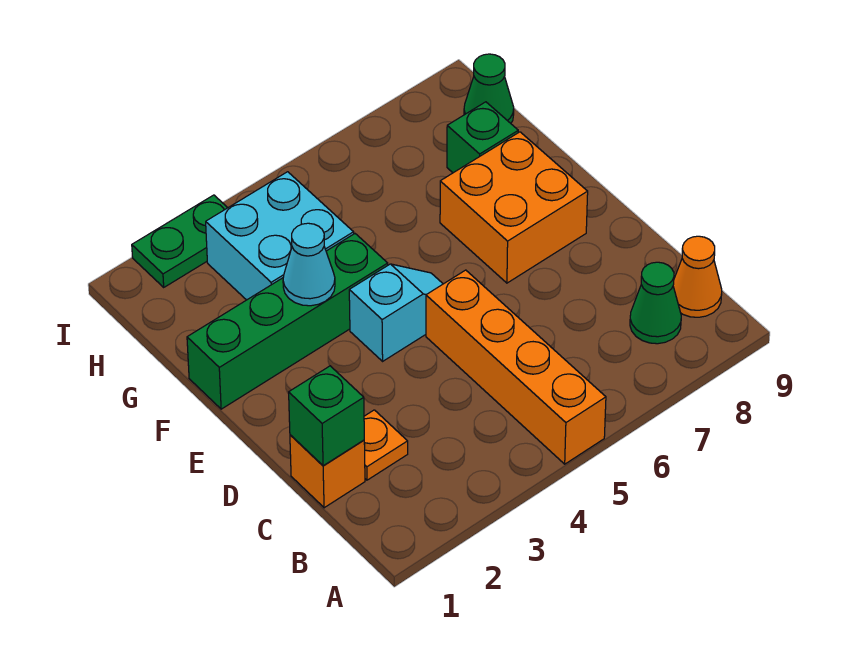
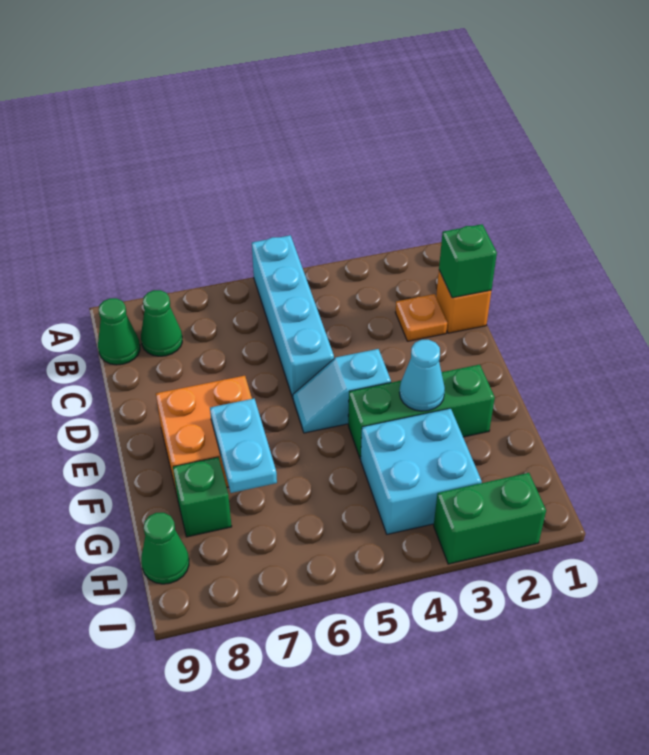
orange brick A5:D5 level 1 -> cyan brick A5:D5 level 1
orange cone B9 level 1 -> green cone B9 level 1
green brick F1:F4 level 1 -> green brick F2:F4 level 1
none -> cyan plate F7:G7 level 2
green plate I2:I3 level 1 -> green brick I2:I3 level 1

